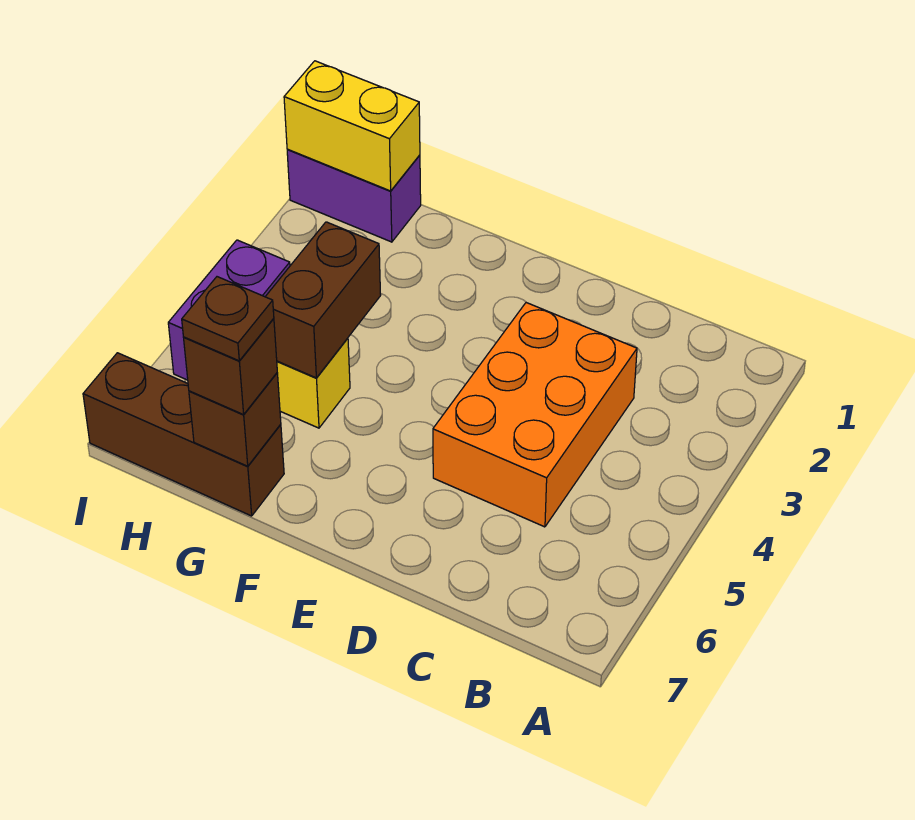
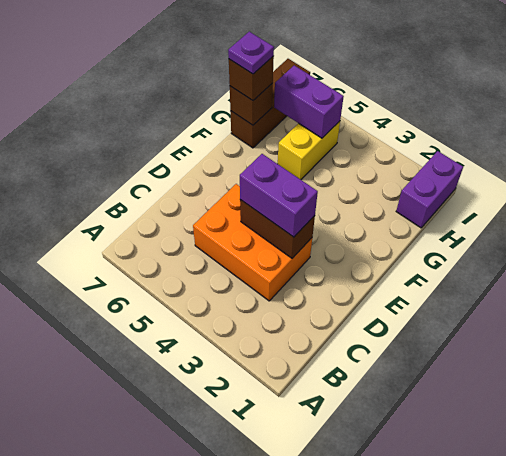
none -> purple brick D3:D4 level 3
brown brick G4:G5 level 2 -> brown brick D3:D4 level 2
brown plate G7 level 4 -> purple plate G7 level 4
yellow brick H1:I1 level 2 -> none

